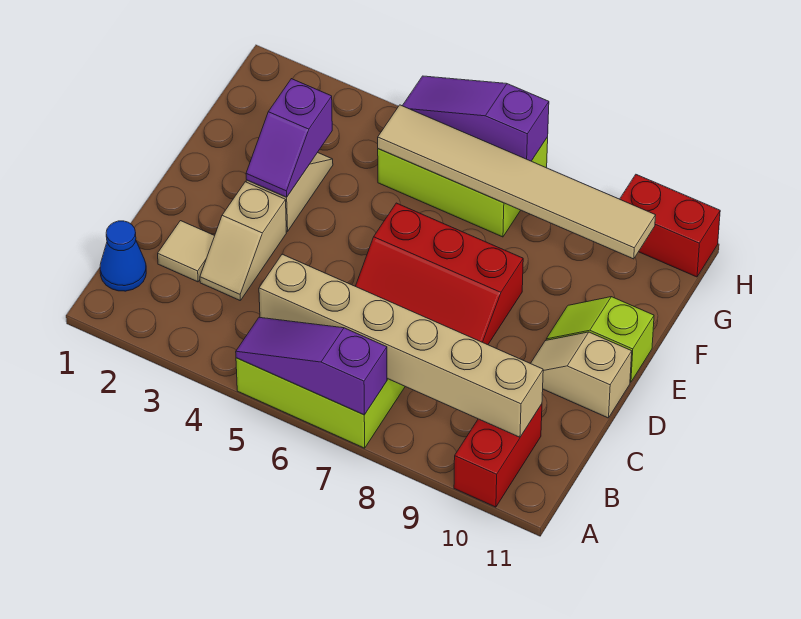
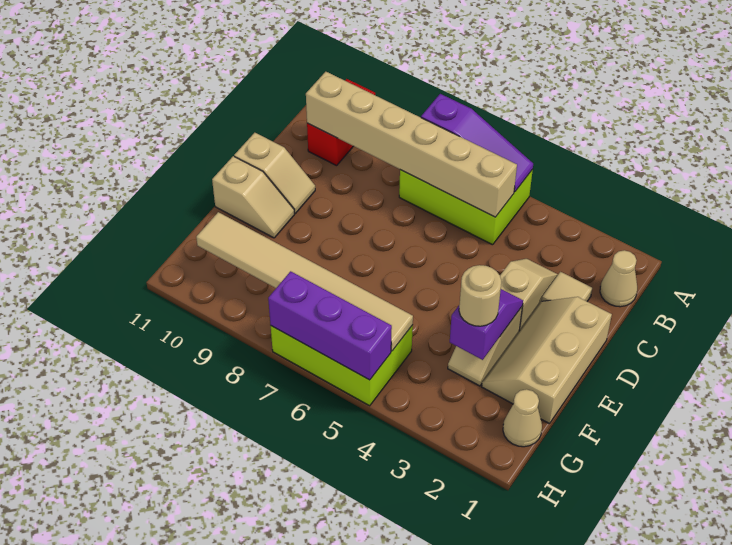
blue cone B1 level 1 -> tan cone B1 level 1
none -> tan slope D1:F2 level 1 top 1
red slope D6:E8 level 1 top E -> none
lime slope E10:E11 level 1 top 11 -> tan slope E10:E11 level 1 top 11
none -> tan round brick F3 level 3
none -> tan cone G1 level 1
purple slope H5:H7 level 2 top 7 -> purple brick H5:H7 level 2
red brick H10:H11 level 1 -> none

